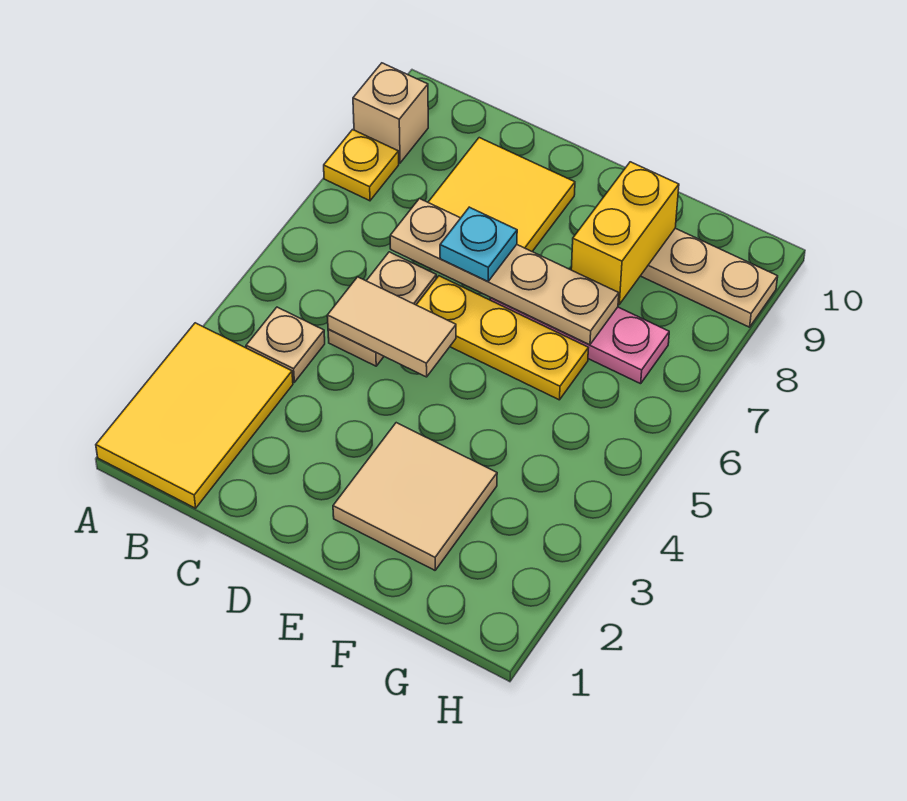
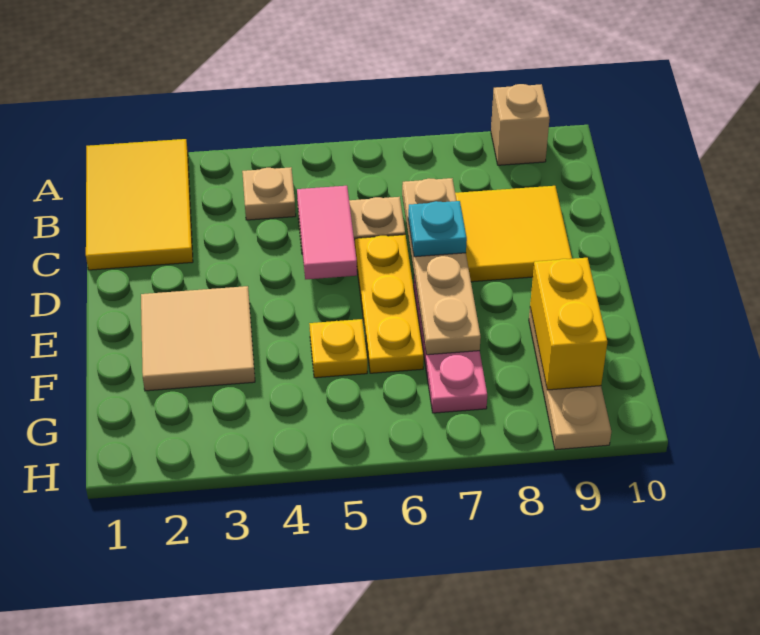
yellow tile A1:B3 level 1 -> yellow tile A1:C2 level 1
yellow plate A8 level 1 -> yellow plate F5 level 1
tan tile C5:D5 level 2 -> pink tile C5:D5 level 2
yellow brick F8:F9 level 2 -> yellow brick F9:G9 level 2

